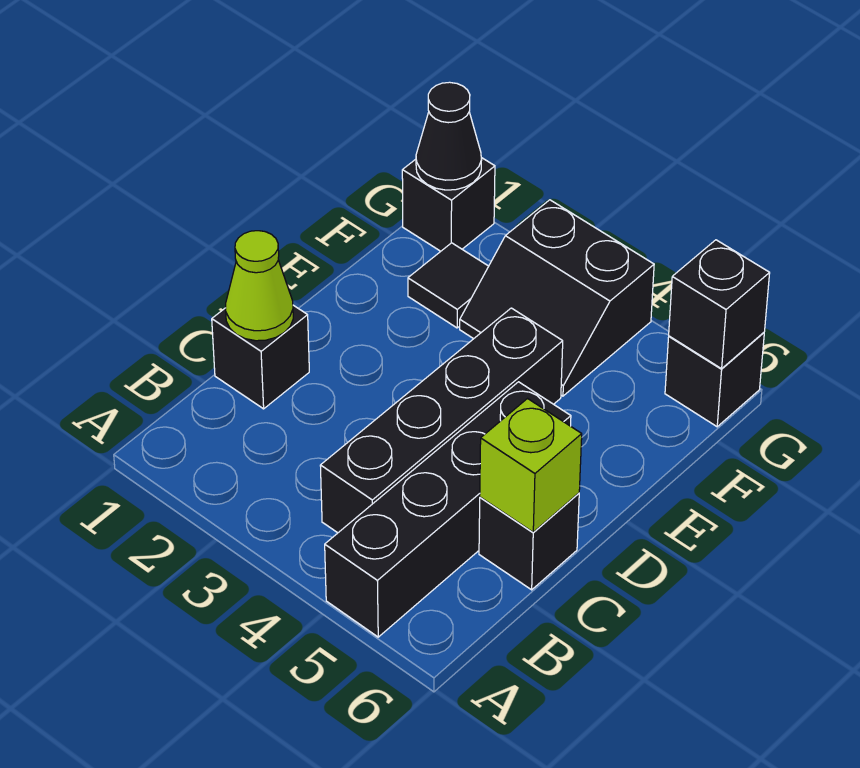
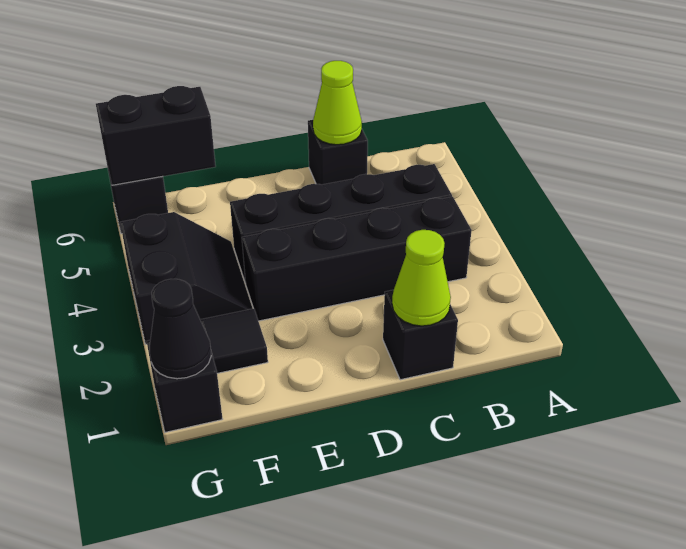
black brick A5:D5 level 1 -> black brick B3:E3 level 1
lime brick C6 level 2 -> lime cone C6 level 2
black brick G6 level 2 -> black brick F6:G6 level 2

